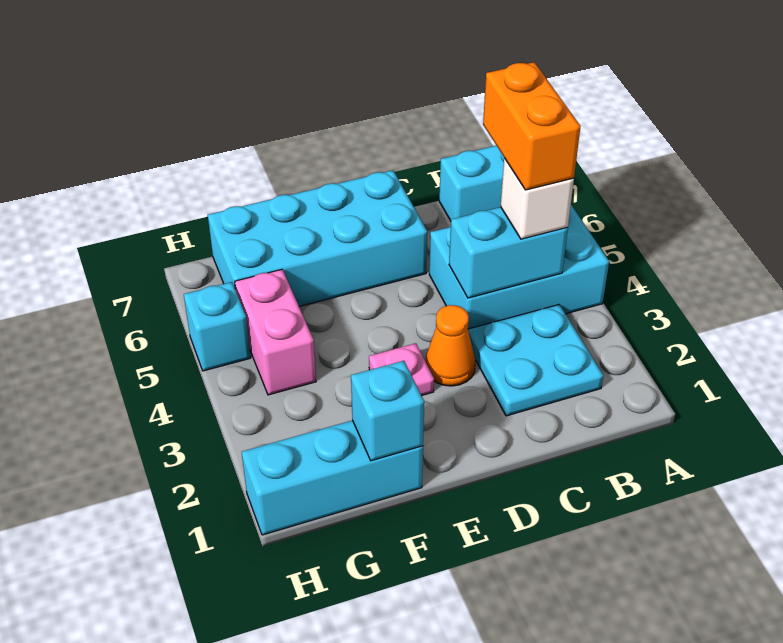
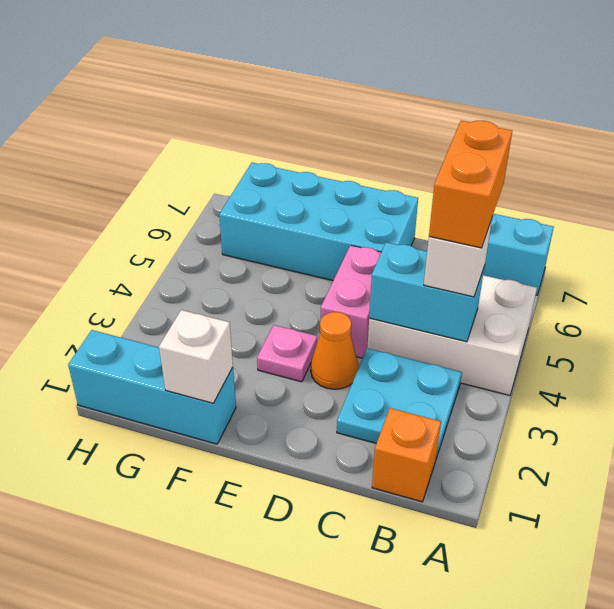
cyan brick A4:C5 level 1 -> white brick A4:C5 level 1
none -> orange brick B1 level 1
cyan brick F1 level 2 -> white brick F1 level 2
pink brick G4:G5 level 1 -> pink brick D4:D5 level 1
cyan brick H5 level 1 -> none

